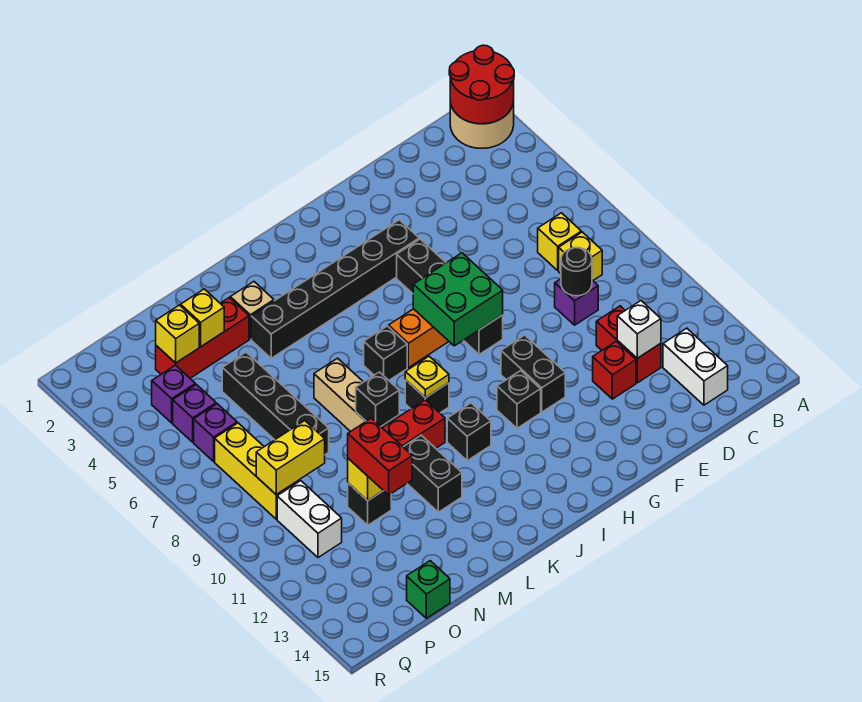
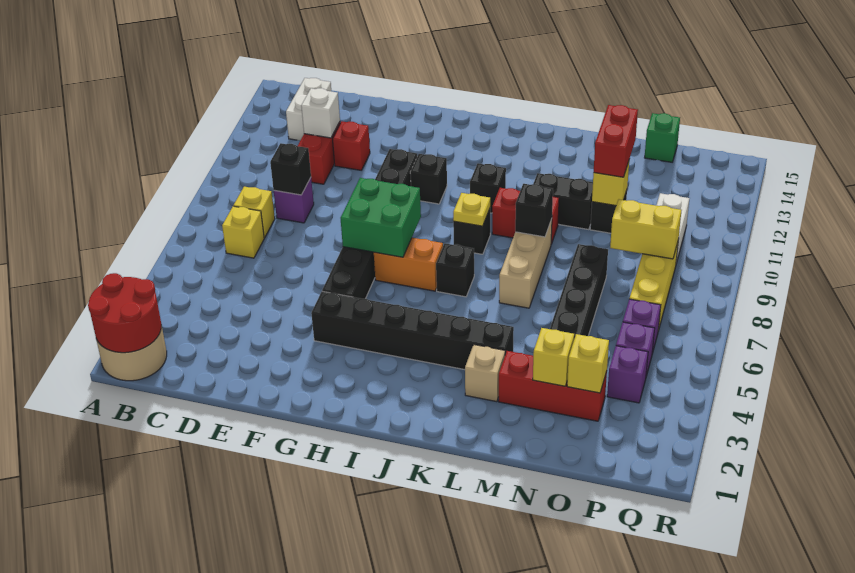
black round brick D9 level 2 -> black brick D9 level 2
black brick L11:L12 level 1 -> black brick L11:M11 level 1

